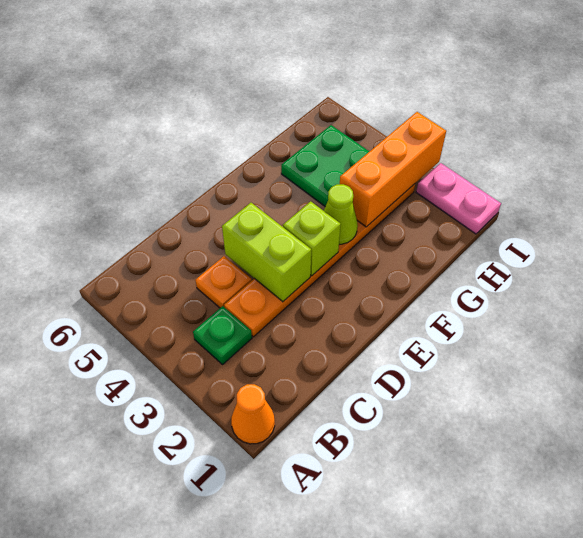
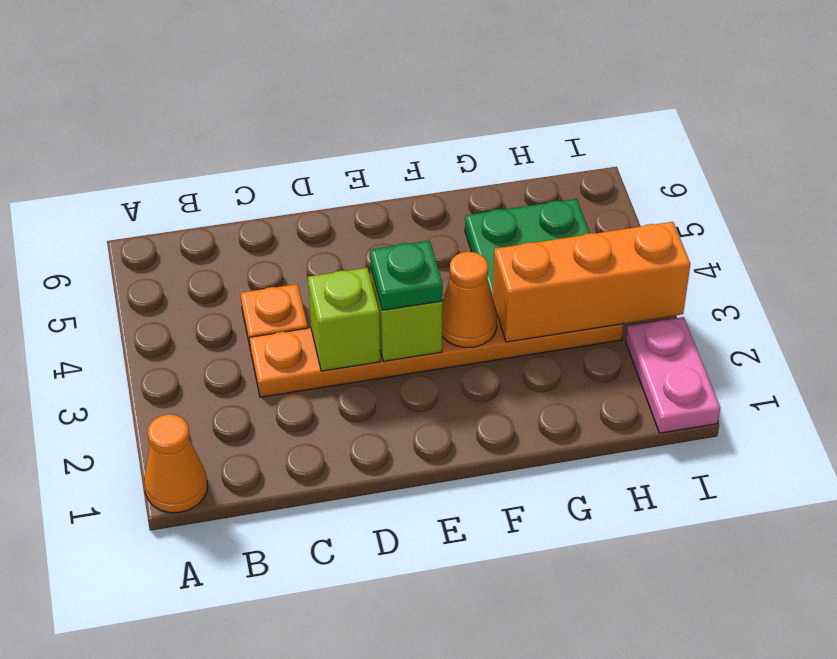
green plate B3 level 1 -> green plate E3 level 3
lime brick D3:D4 level 2 -> lime brick D3 level 2
lime cone F3 level 2 -> orange cone F3 level 2

